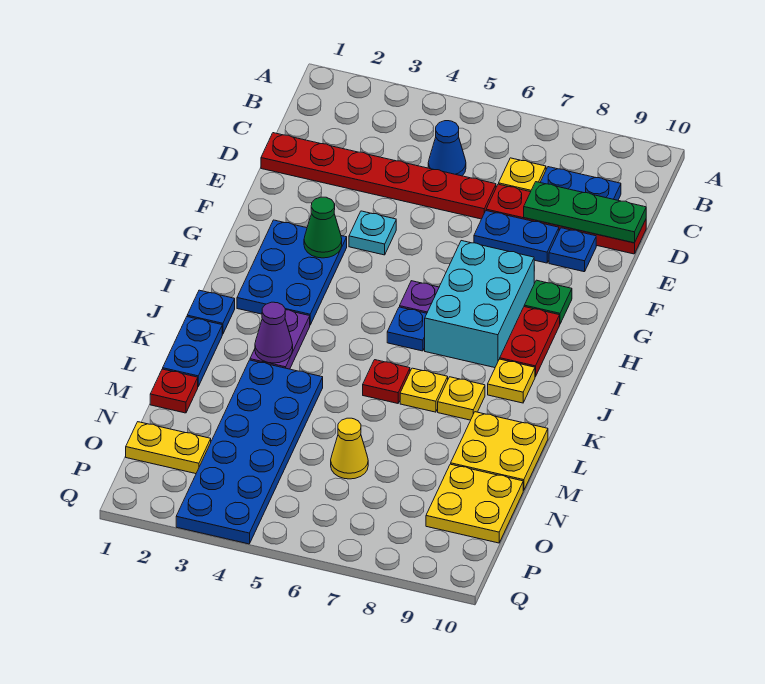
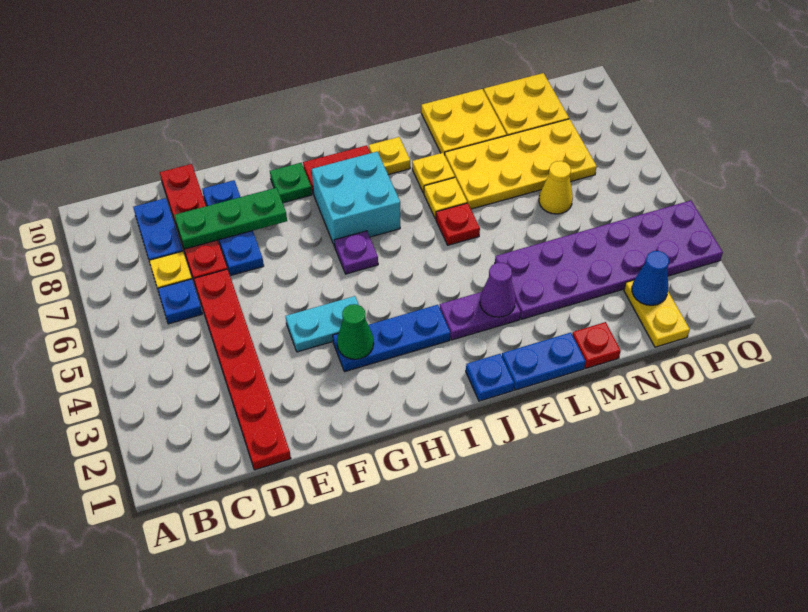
blue cone C5 level 1 -> blue cone O2 level 2
green plate D8:D10 level 2 -> green plate D8:F8 level 2
cyan plate F4 level 1 -> cyan plate F4:G4 level 1
blue plate G2:I3 level 1 -> blue plate G3:I3 level 1
cyan brick G7:I8 level 1 -> cyan brick H7:I8 level 1
blue plate I6 level 1 -> blue plate C6 level 1
blue plate L3:Q4 level 1 -> purple plate L3:Q4 level 1
none -> yellow plate L7:O8 level 1

